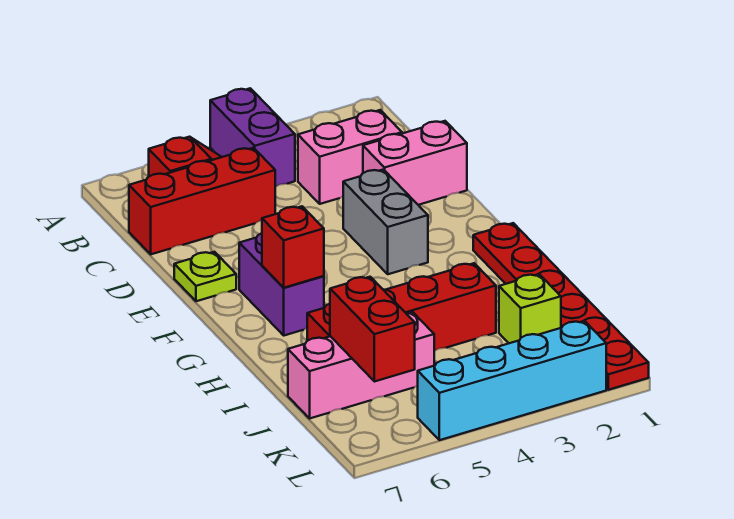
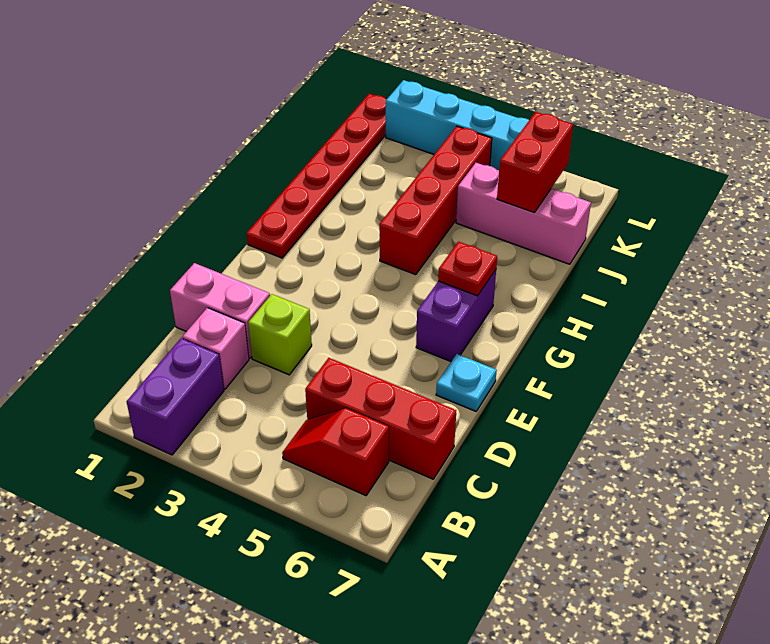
purple brick A4:B4 level 1 -> purple brick A2:B2 level 1
pink brick C2:C3 level 1 -> pink brick C2 level 1
grey brick E3:F3 level 1 -> none
lime plate E7 level 1 -> cyan plate E7 level 1
red brick G6 level 2 -> red plate G6 level 2
red brick I3:I6 level 1 -> red brick H4:K4 level 1
lime brick J2 level 1 -> lime brick D3 level 1

